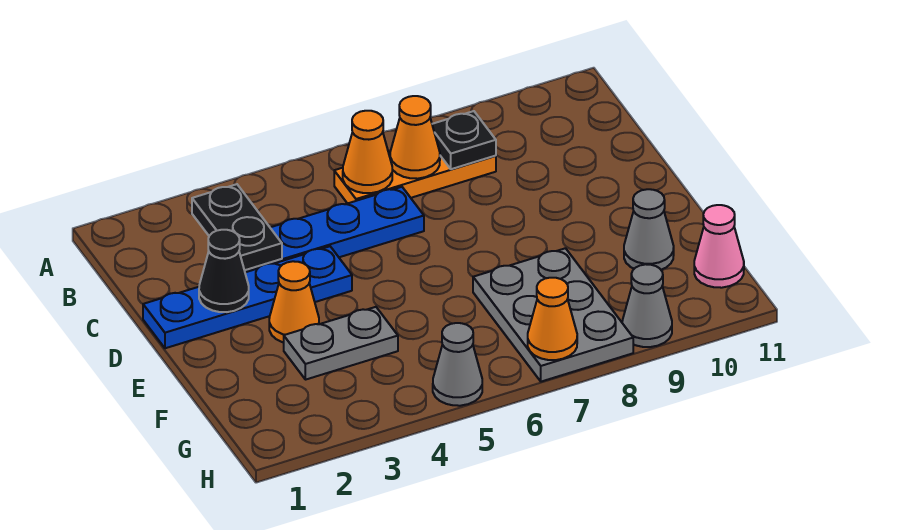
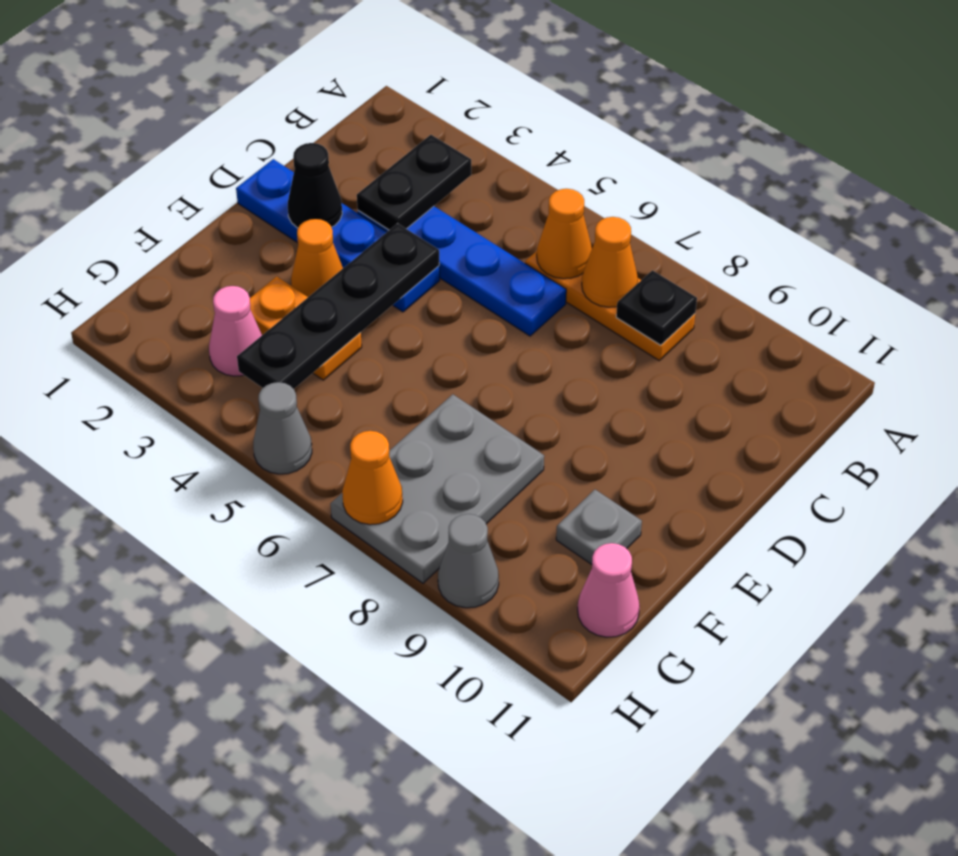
none -> black plate D4:G4 level 2
grey plate F3:F4 level 1 -> orange plate F3:F4 level 1
grey cone F10 level 1 -> grey plate F10 level 1
none -> pink cone G3 level 1

